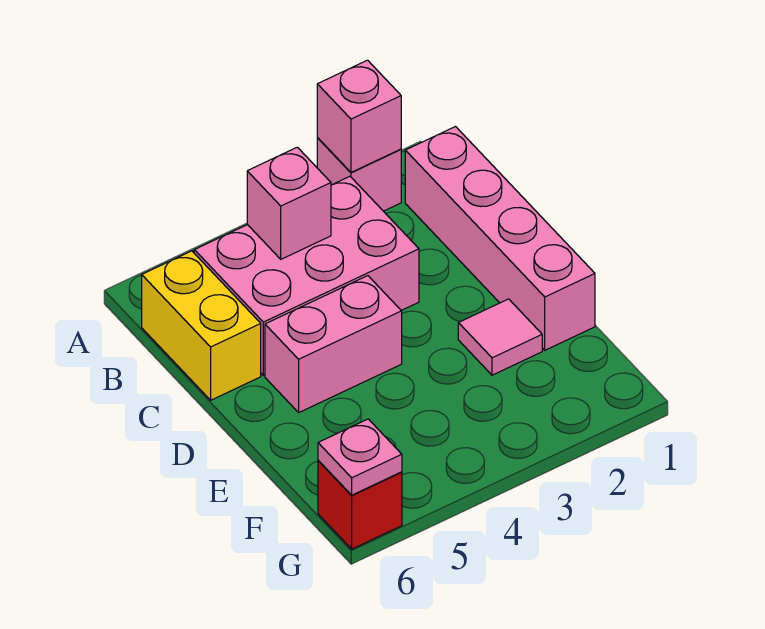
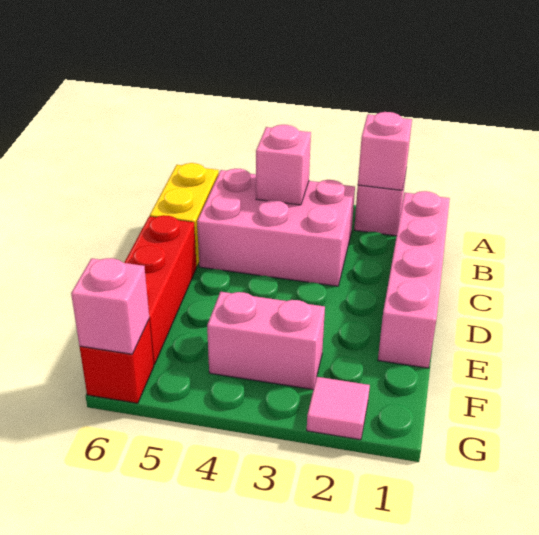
pink brick D4:D5 level 1 -> pink brick F3:F4 level 1
none -> red brick D6:F6 level 1
pink tile E2 level 1 -> pink tile G2 level 1
pink plate G6 level 2 -> pink brick G6 level 2

